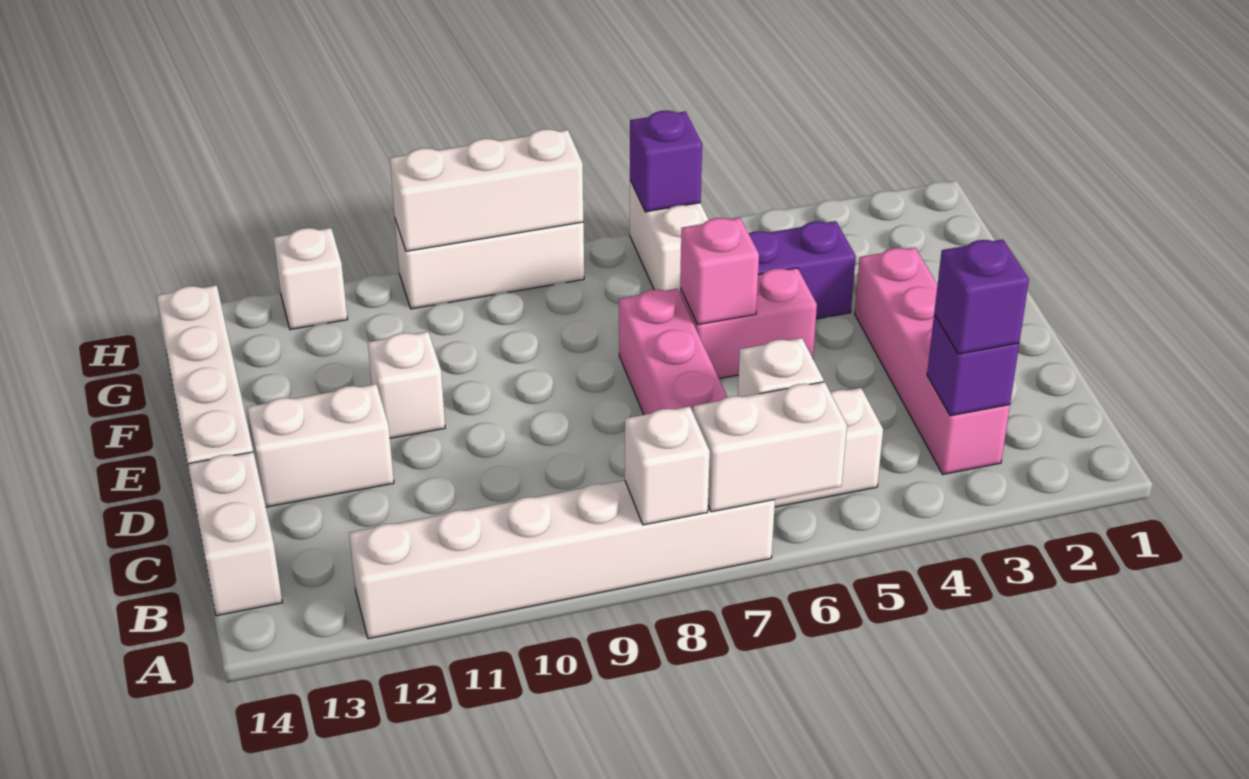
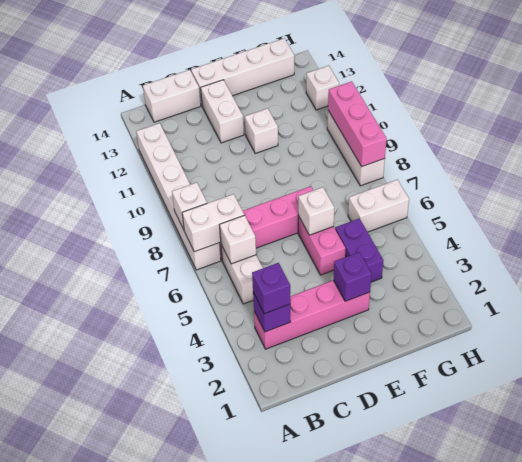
white brick A6:A7 level 2 -> white brick A7:B7 level 2
pink brick E6 level 2 -> white brick E6 level 2
purple brick H6 level 2 -> purple brick E3 level 2
white brick H8:H10 level 2 -> pink brick H8:H10 level 2

